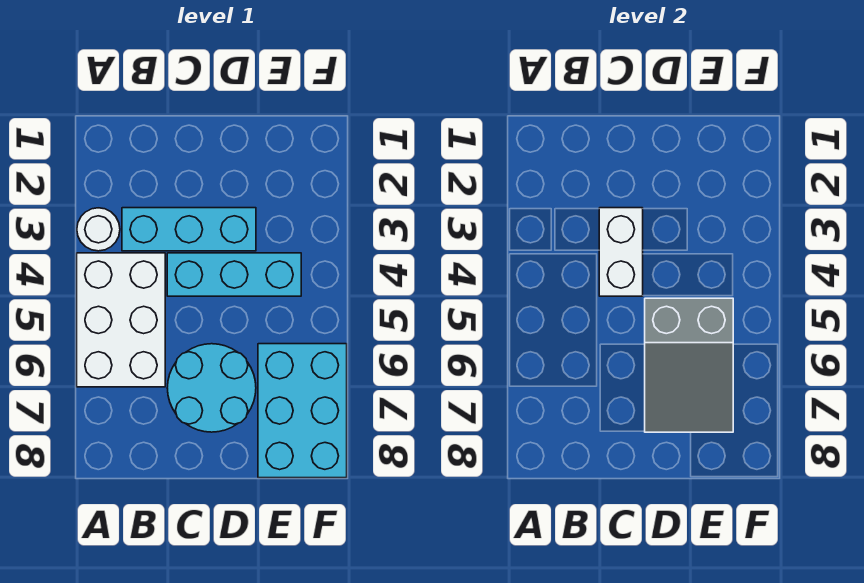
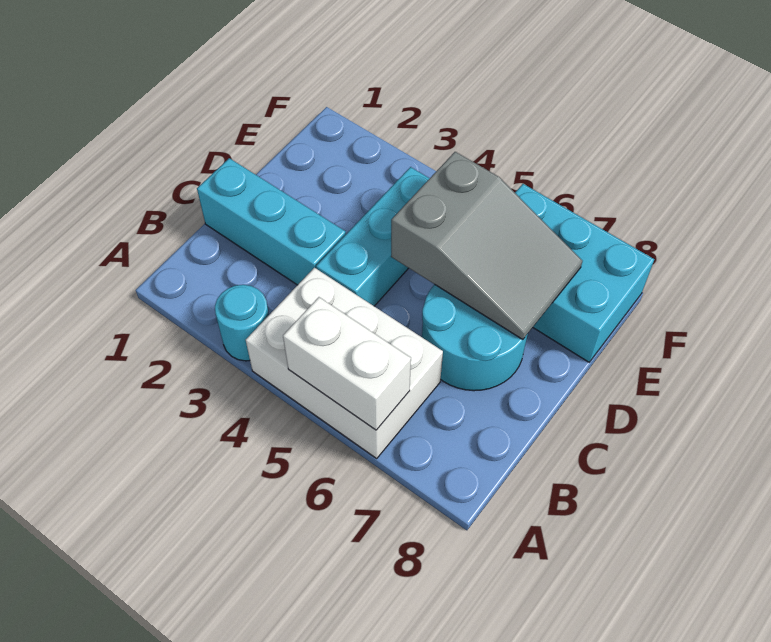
white round brick A3 level 1 -> cyan round brick A3 level 1
cyan brick B3:D3 level 1 -> cyan brick C1:C3 level 1
white brick C3:C4 level 2 -> white brick A5:A6 level 2

